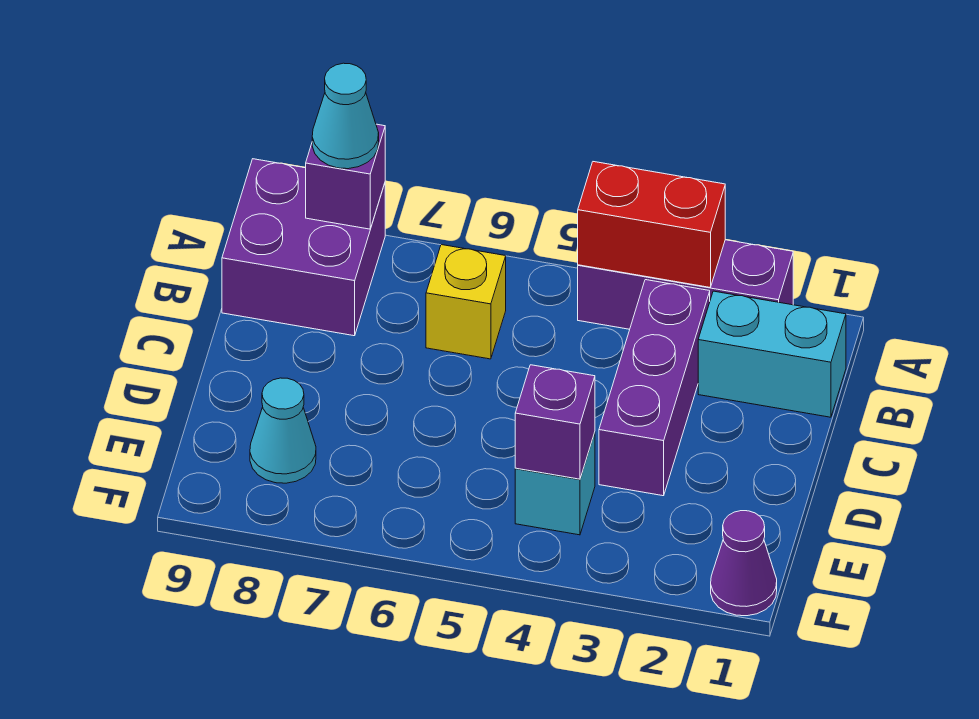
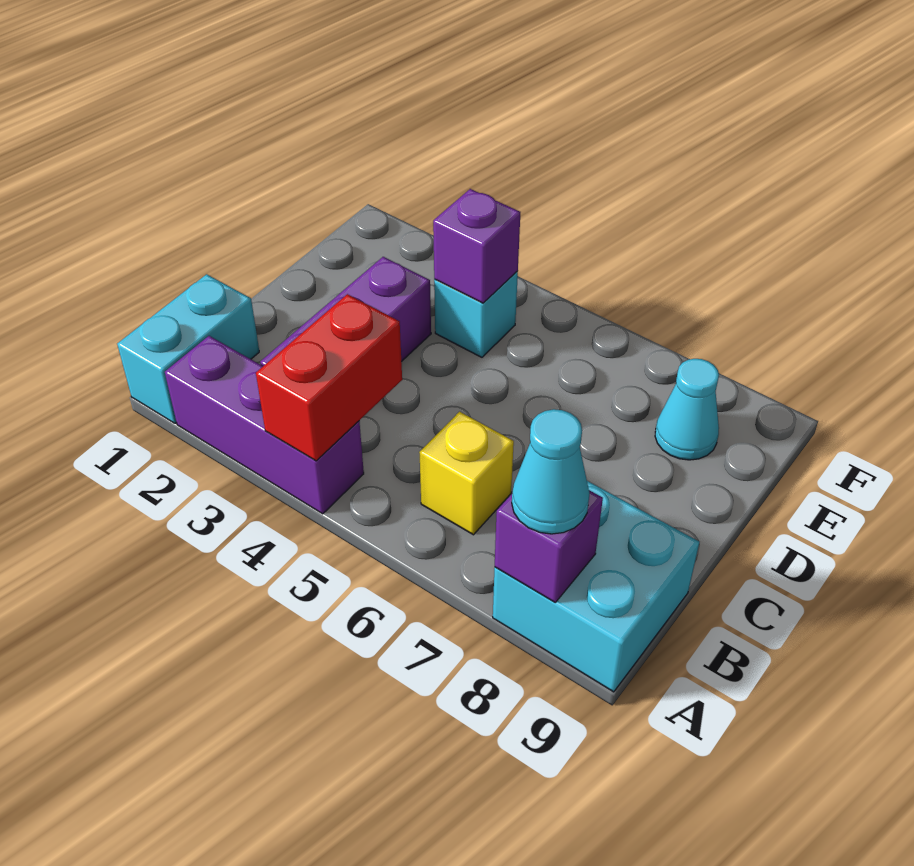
red brick A3:A4 level 2 -> red brick A4:B4 level 2
purple brick A8:B9 level 1 -> cyan brick A8:B9 level 1
cyan brick B1:B2 level 1 -> cyan brick A1:B1 level 1
purple cone F1 level 1 -> none

